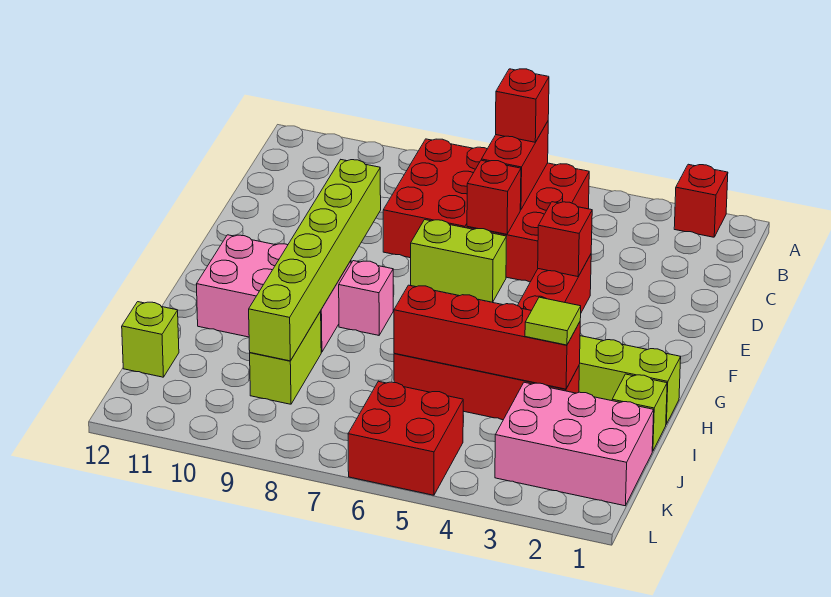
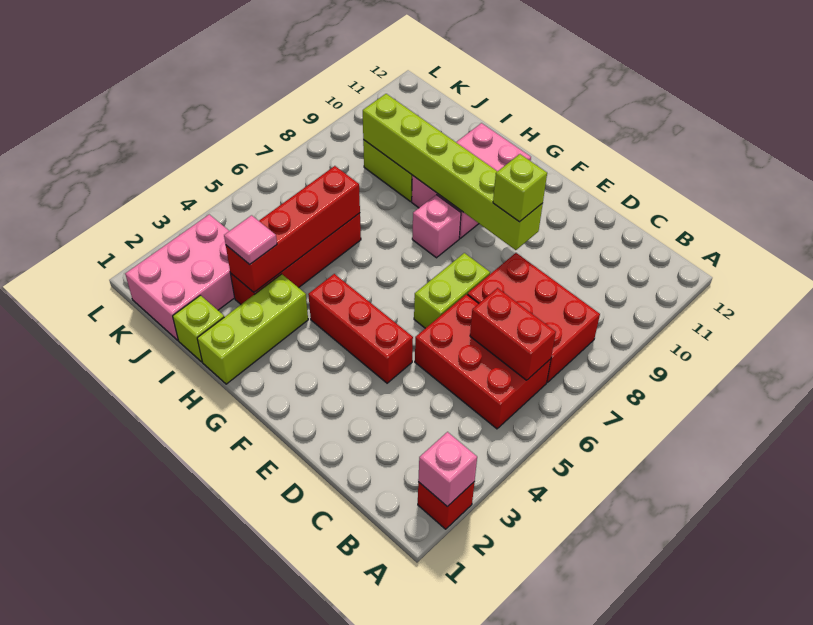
none -> pink brick A2 level 2
red brick B6 level 3 -> none
red brick D6 level 2 -> none
red brick E4 level 2 -> none
lime tile I3 level 3 -> pink tile I3 level 3
lime brick J12 level 1 -> lime brick E9 level 3
red brick K5:L6 level 1 -> none

